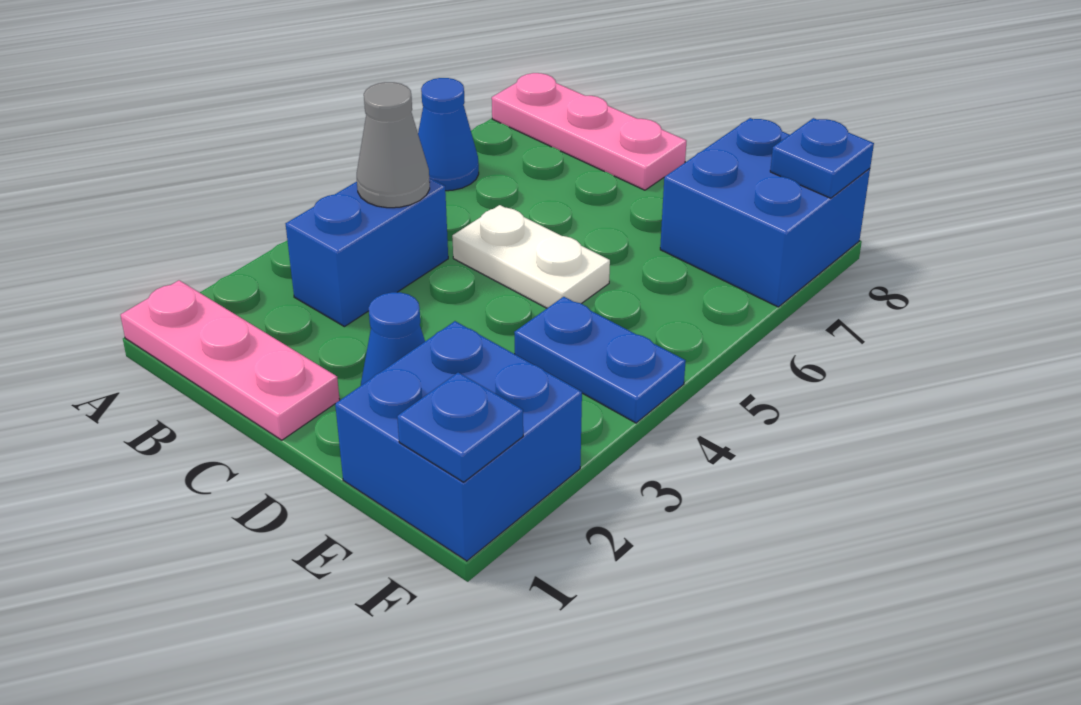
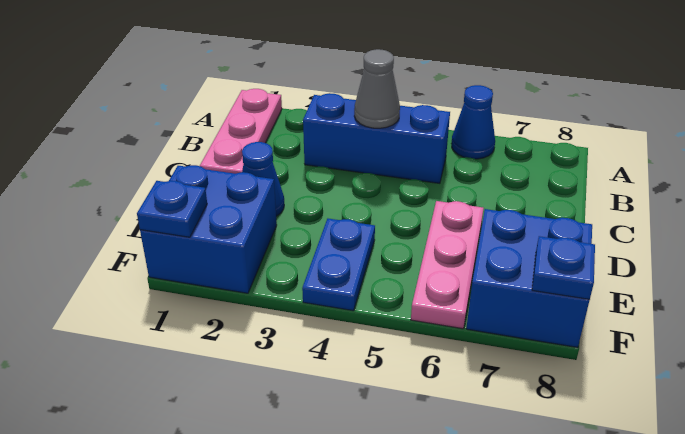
pink plate A8:C8 level 1 -> pink plate D6:F6 level 1
blue brick B3:B4 level 1 -> blue brick B3:B5 level 1
white plate C5:D5 level 1 -> none

